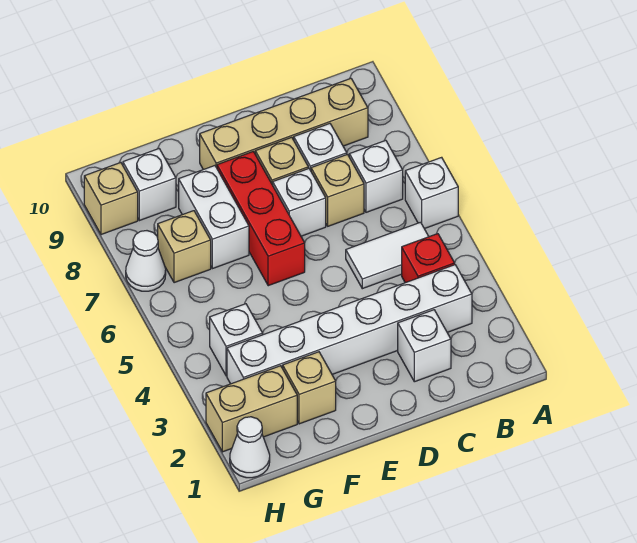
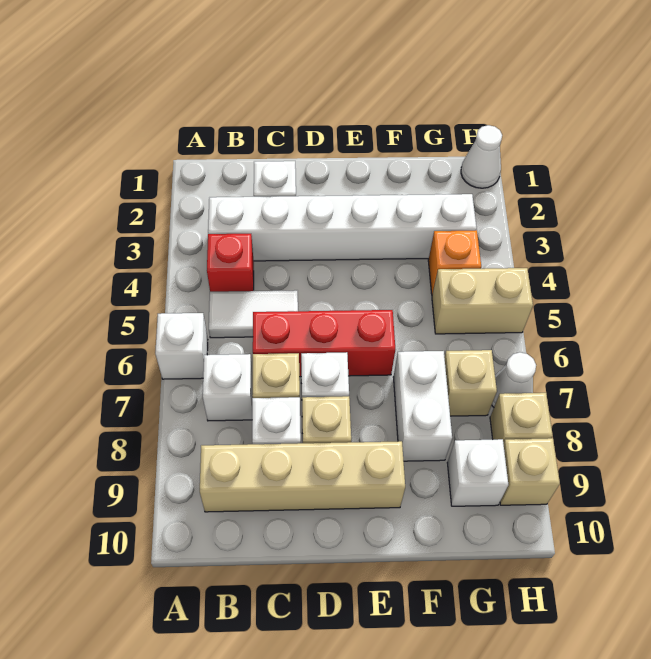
red brick E6:E8 level 1 -> red brick C6:E6 level 1
tan brick F2 level 1 -> tan brick H8 level 1
tan brick G2:H2 level 1 -> tan brick G5:H5 level 1
white brick G4 level 1 -> orange brick G4 level 1

